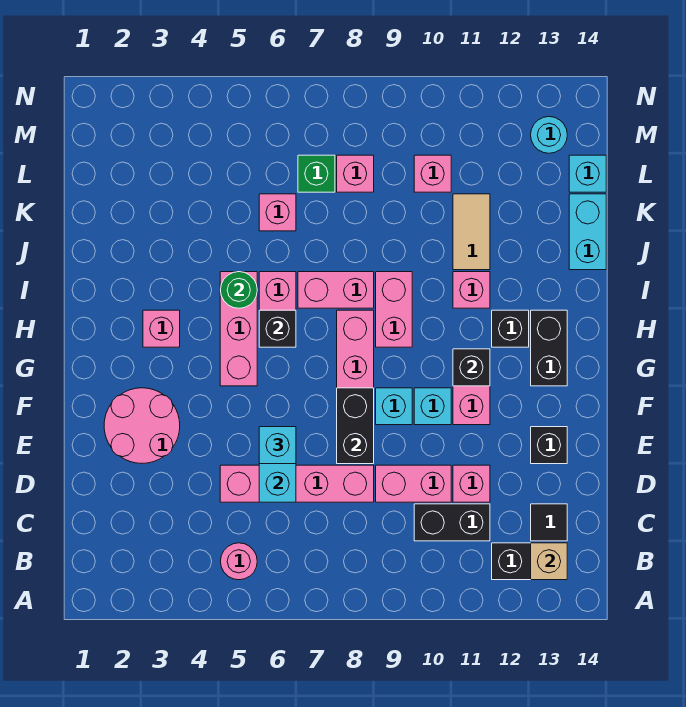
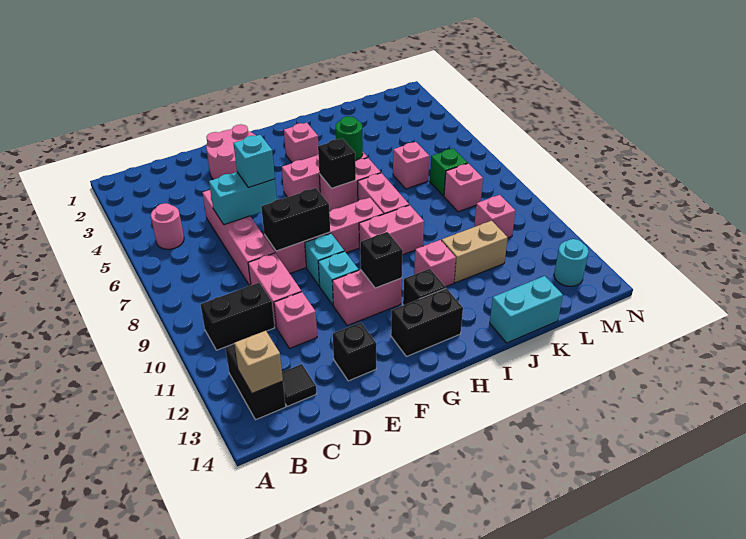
black brick C10:C11 level 1 -> black brick B10:C10 level 1
tan tile J11:K11 level 1 -> tan brick J11:K11 level 1
cyan brick L14 level 1 -> none

